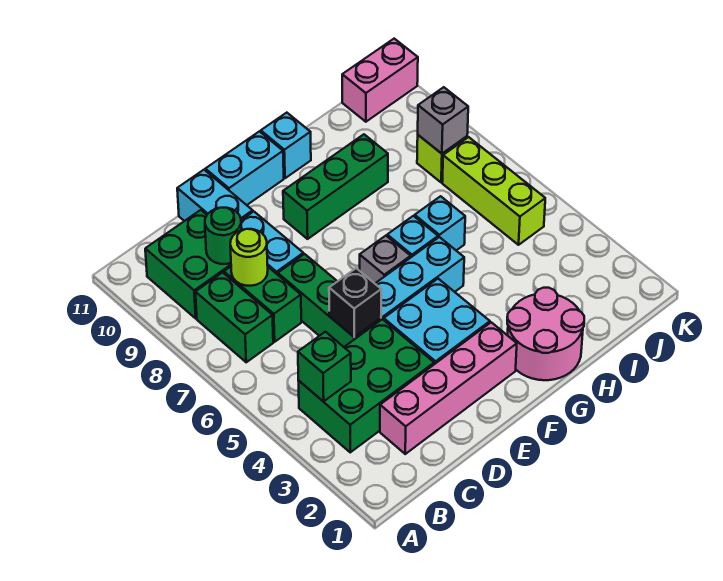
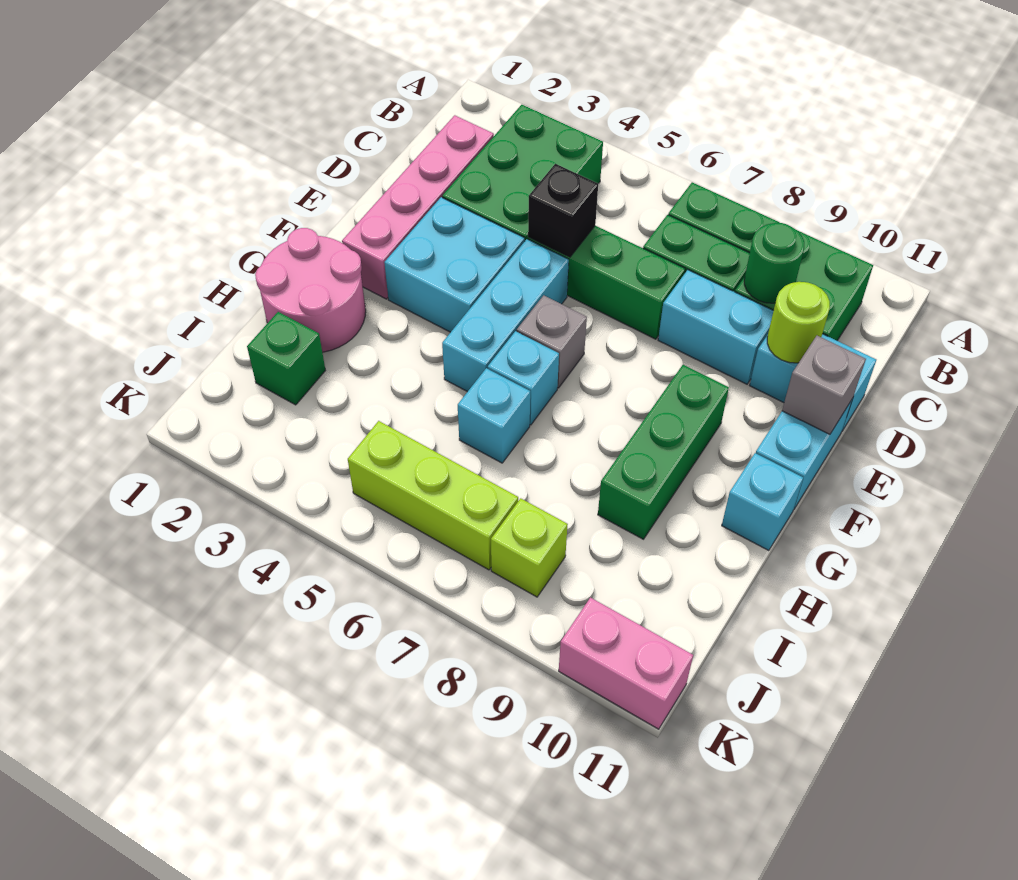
green brick B4 level 2 -> green brick I2 level 1
lime round brick C8 level 2 -> lime round brick D10 level 2
grey brick J8 level 2 -> grey brick E11 level 2
pink brick J11:K11 level 1 -> pink brick K10:K11 level 1

